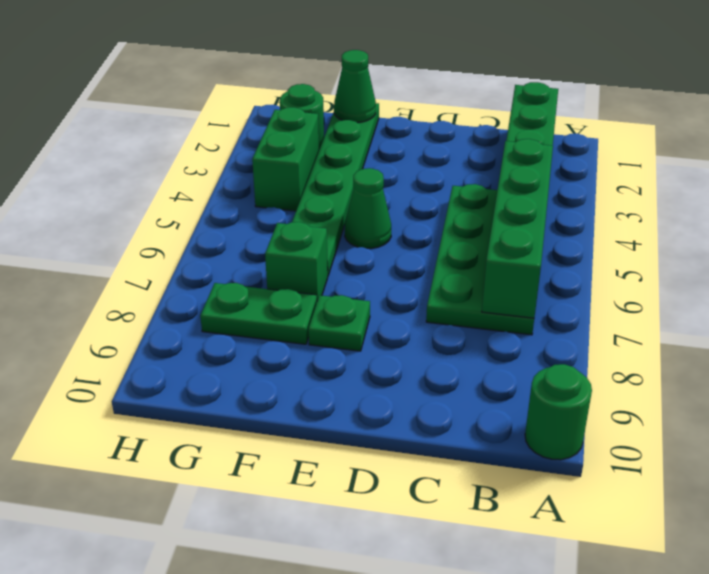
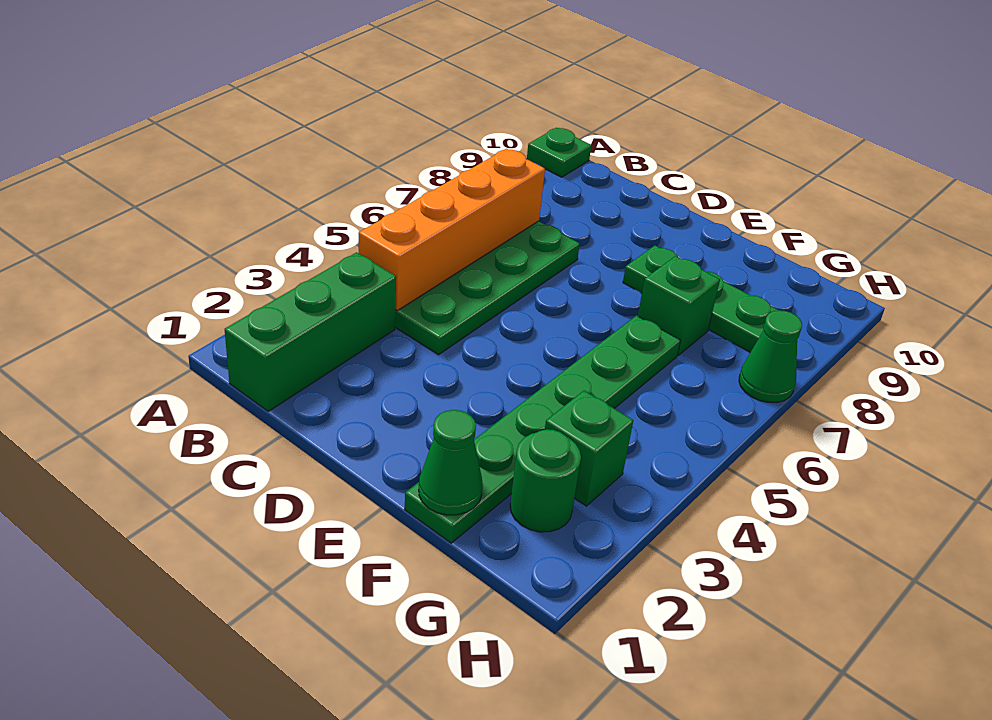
green round brick A10 level 1 -> green plate A10 level 1
green brick B4:B7 level 2 -> orange brick B4:B7 level 2
green cone E5 level 1 -> green cone H7 level 1
green brick G3:G4 level 1 -> green brick G3 level 1

